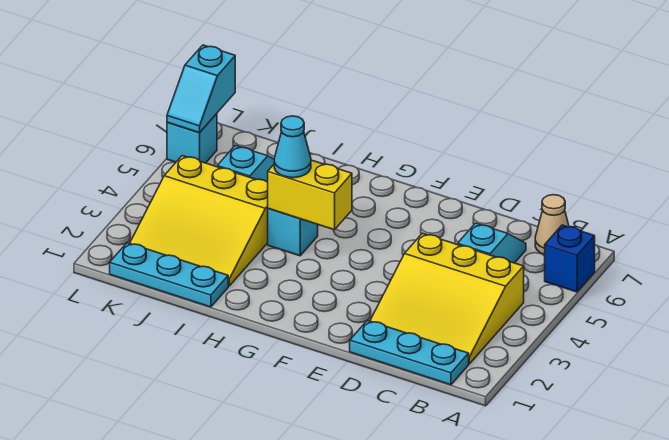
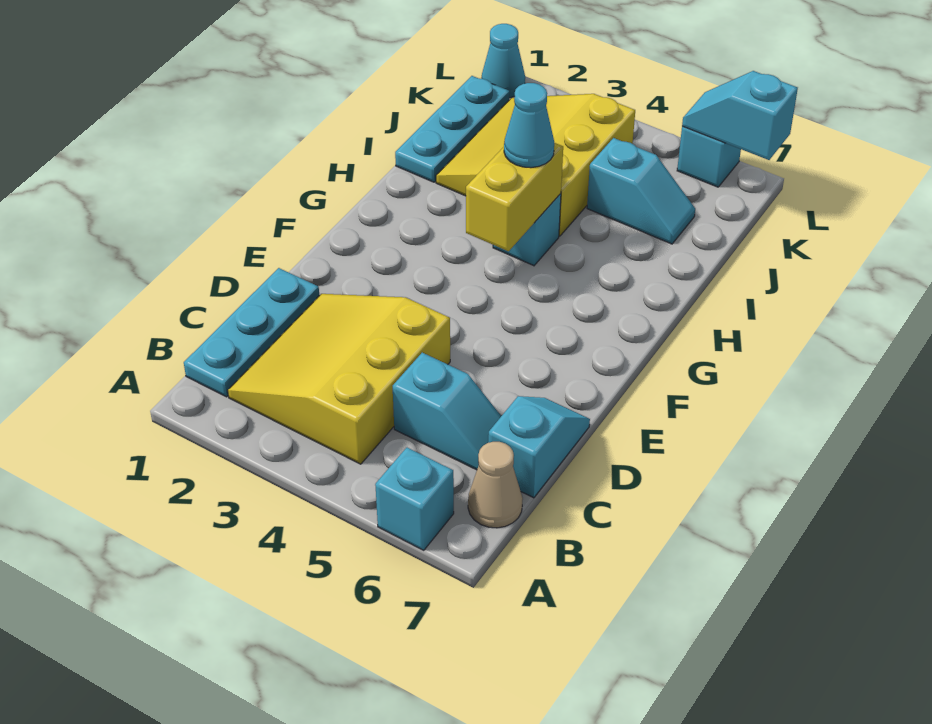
blue brick A6 level 1 -> cyan brick A6 level 1
none -> cyan slope C7:D7 level 1 top C
none -> cyan cone L1 level 1

